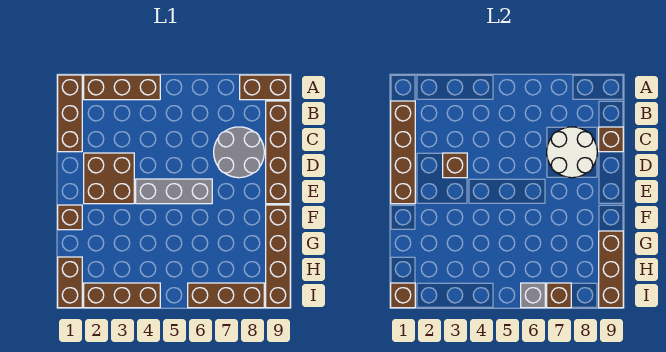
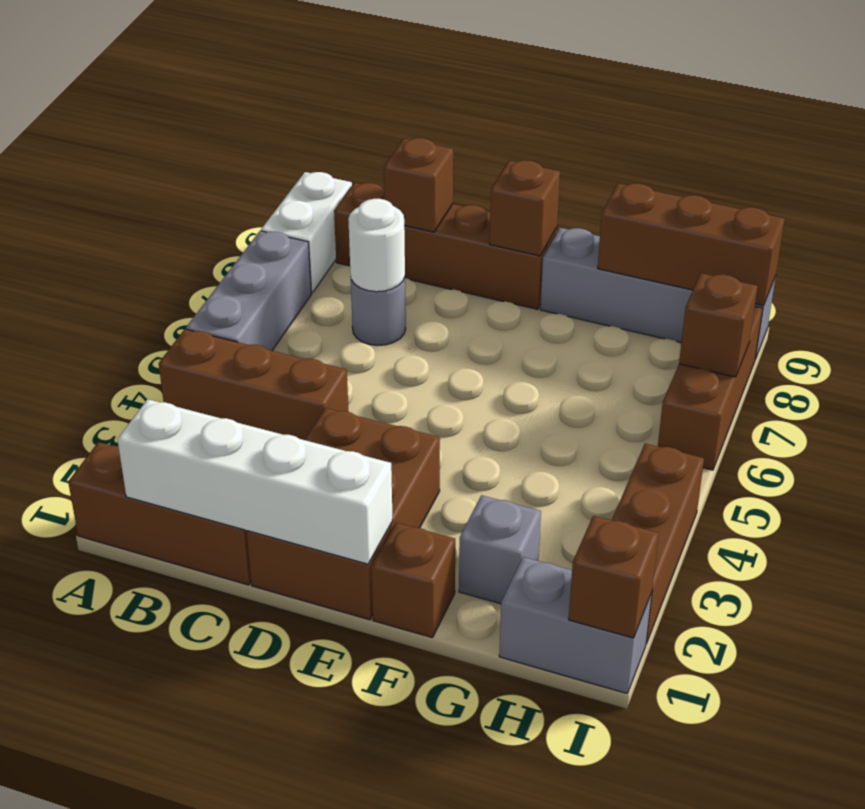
brown brick A2:A4 level 1 -> brown brick A4:C4 level 1
brown brick A8:A9 level 1 -> white brick A8:A9 level 1
brown brick B1:E1 level 2 -> white brick B1:E1 level 2
grey round brick C7:D8 level 1 -> grey round brick C7 level 1
white round brick C7:D8 level 2 -> white round brick C7 level 2
brown brick D2:E3 level 1 -> brown brick D1:E3 level 1
brown brick D3 level 2 -> brown brick E9 level 2
grey brick E4:E6 level 1 -> grey brick A5:A7 level 1
brown brick F9:I9 level 1 -> grey brick F9:I9 level 1
brown brick H1:I1 level 1 -> grey brick H1:I1 level 1
grey brick I6 level 2 -> grey brick G2 level 1

